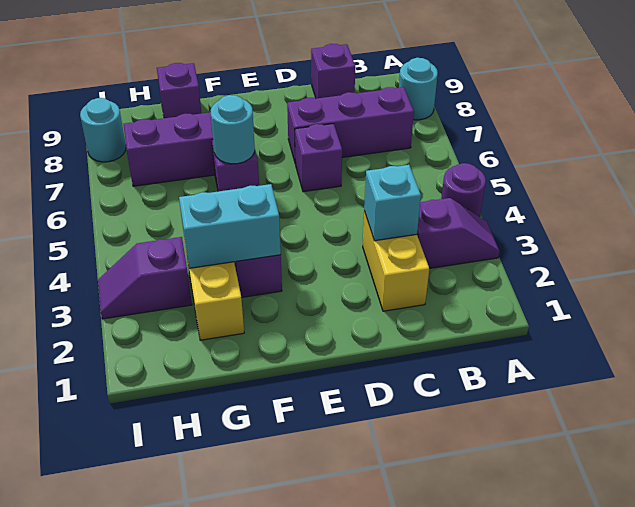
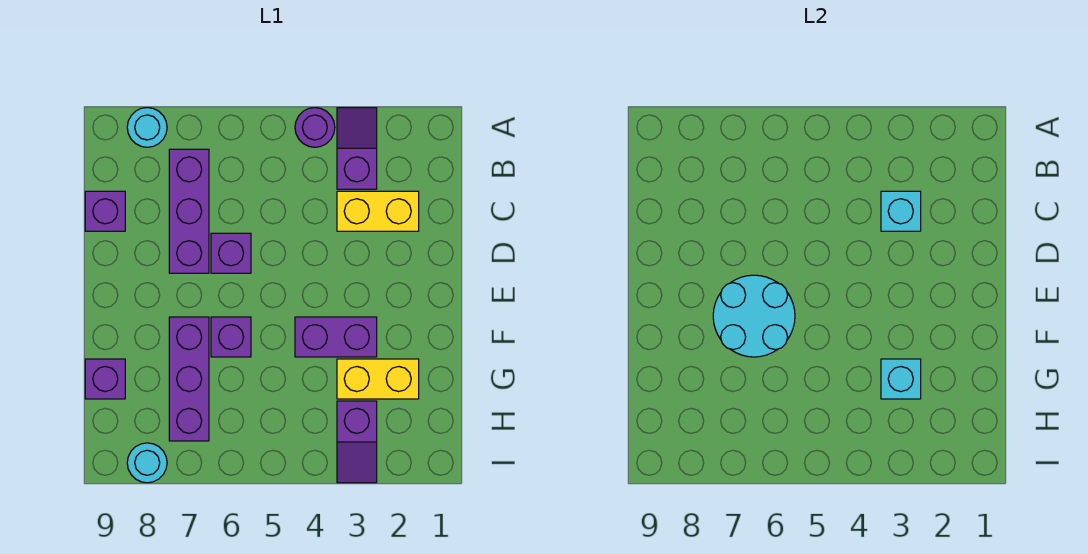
cyan brick F3:G3 level 2 -> cyan brick G3 level 2
cyan round brick F6 level 2 -> cyan round brick E6:F7 level 2

